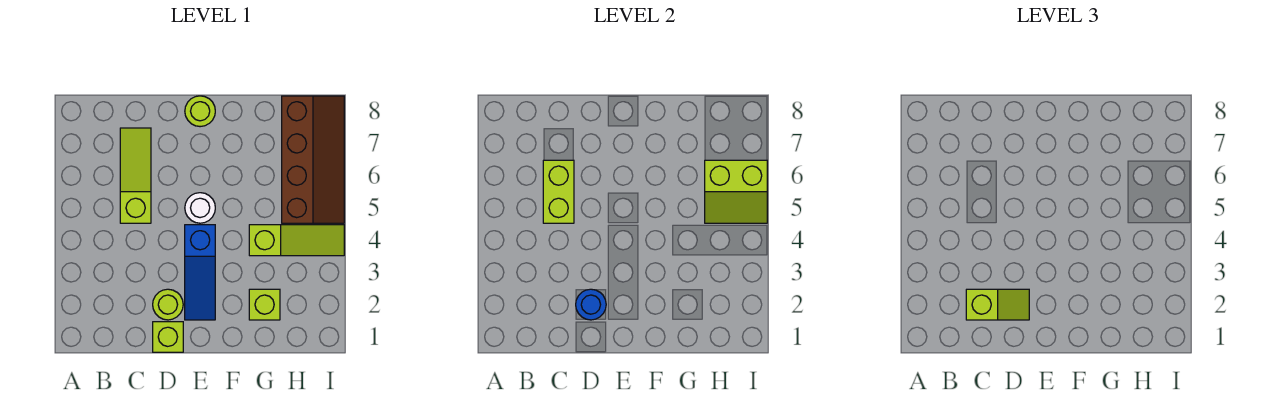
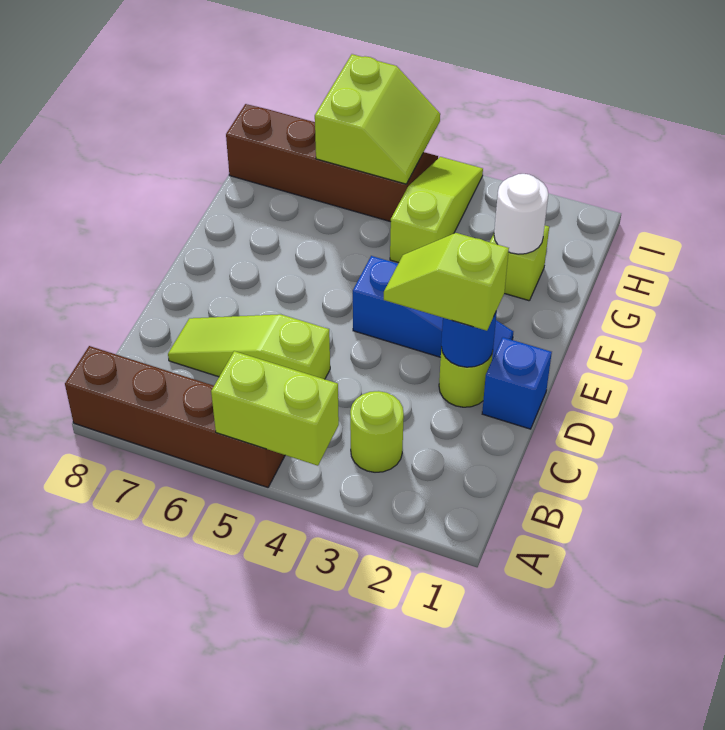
none -> brown brick A5:A8 level 1
lime slope C2:D2 level 3 top C -> lime slope D2:D3 level 3 top 2
lime brick C5:C6 level 2 -> lime brick A4:A5 level 2
lime brick D1 level 1 -> blue brick D1 level 1
white round brick E5 level 1 -> white round brick G2 level 2
lime round brick E8 level 1 -> lime round brick B3 level 1

